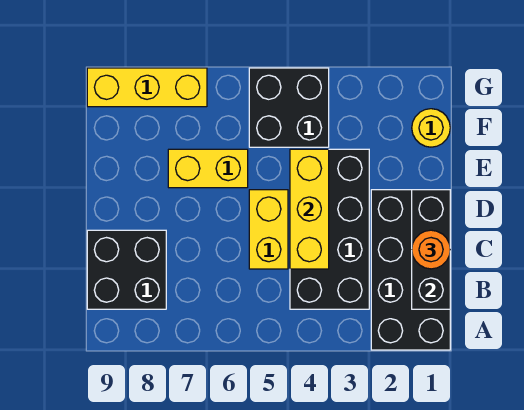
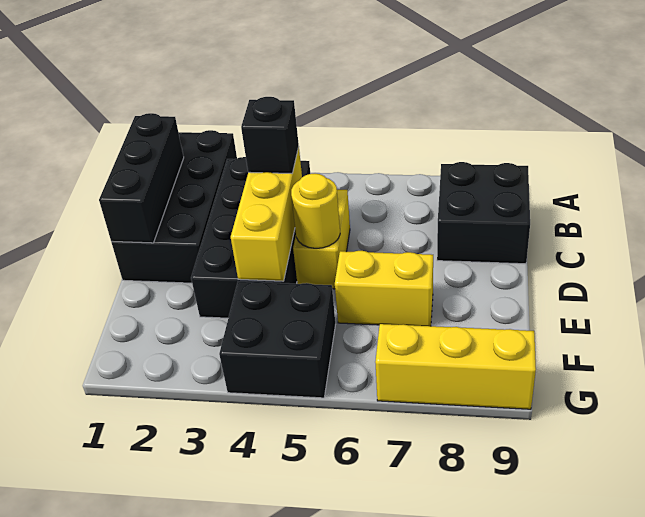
orange round brick C1 level 3 -> none
none -> black brick C4 level 3
yellow round brick F1 level 1 -> yellow round brick D5 level 2

